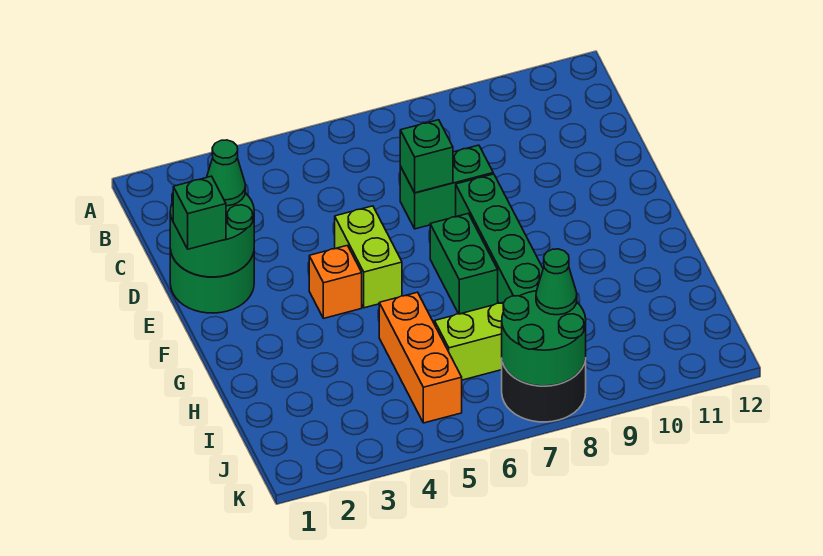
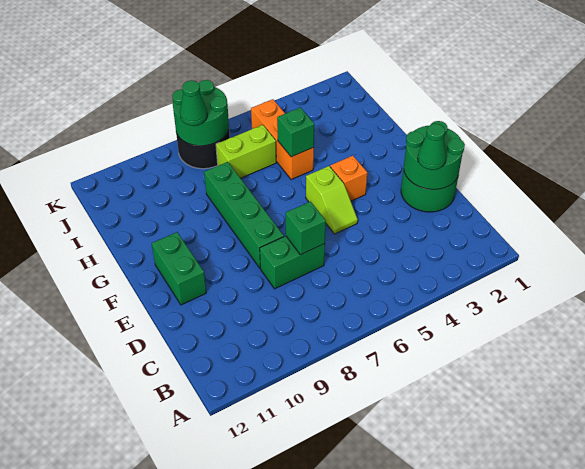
green brick E1 level 3 -> green brick H5 level 2
lime brick E5:F5 level 1 -> lime slope E5:F5 level 1 top F
green brick F7:G7 level 1 -> green brick E11:F11 level 1

